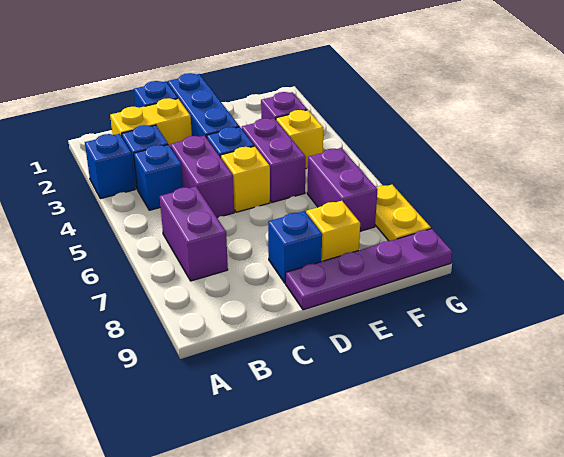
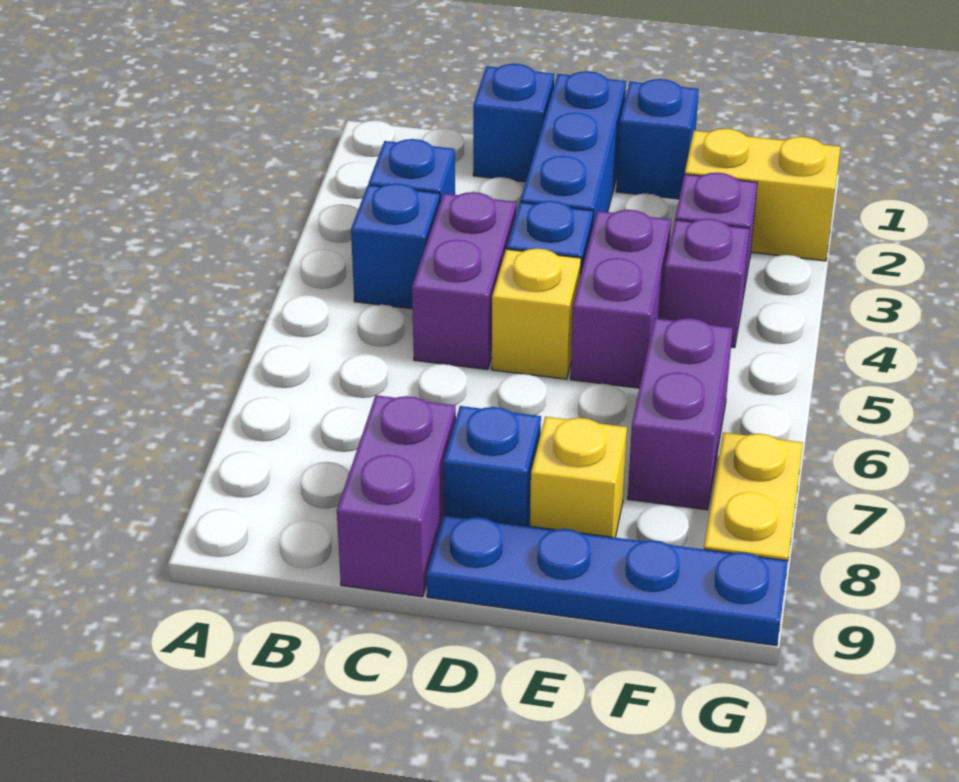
blue brick A3 level 1 -> blue brick E1 level 1
yellow brick B2:C2 level 1 -> yellow brick F2:G2 level 1
purple brick B6:B7 level 1 -> purple brick C8:C9 level 1
purple plate D9:G9 level 1 -> blue plate D9:G9 level 1
yellow brick F4 level 1 -> purple brick F4 level 1

